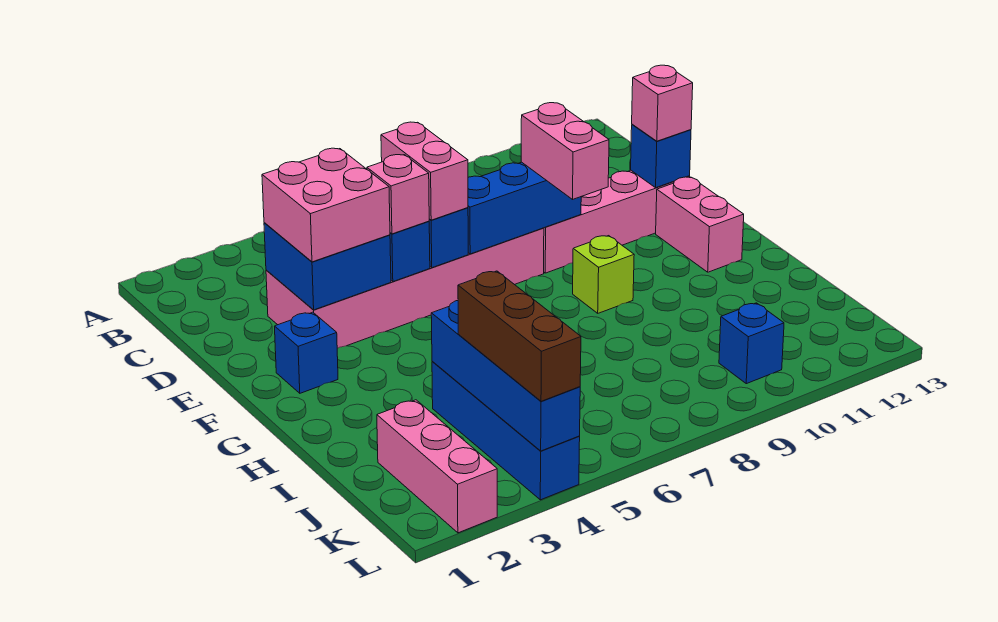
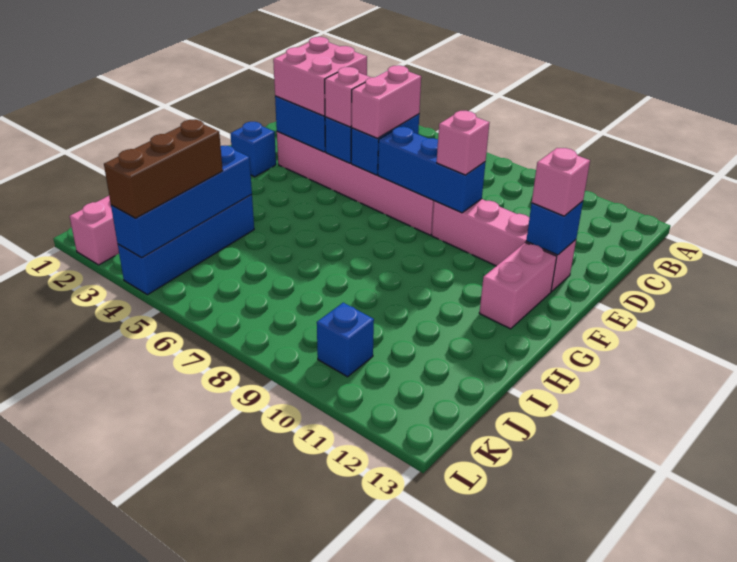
pink brick E9:F9 level 3 -> pink brick E9 level 3
lime brick G9 level 1 -> none

